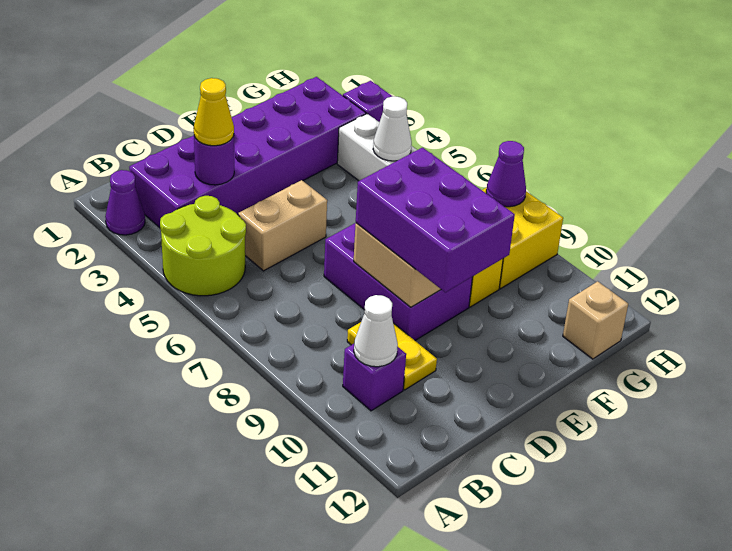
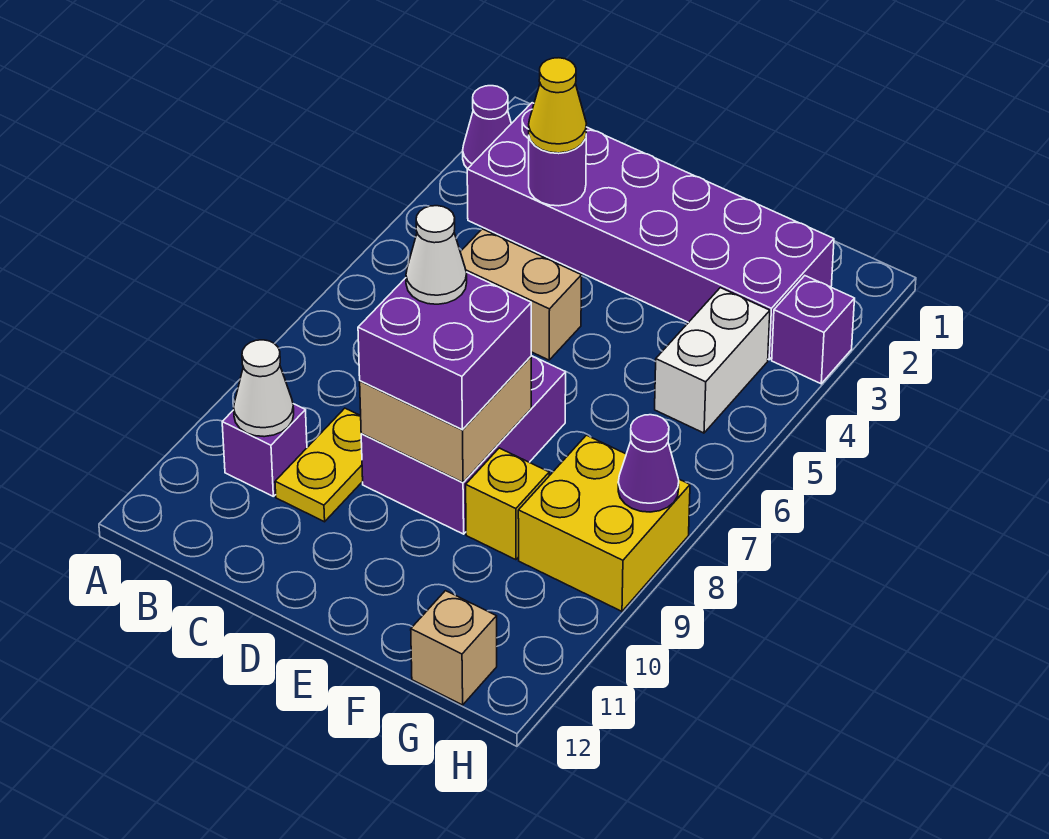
lime round brick A4:B5 level 1 -> none
purple brick D8:E10 level 3 -> purple brick D8:E9 level 3
white cone G5 level 2 -> white cone D8 level 4

